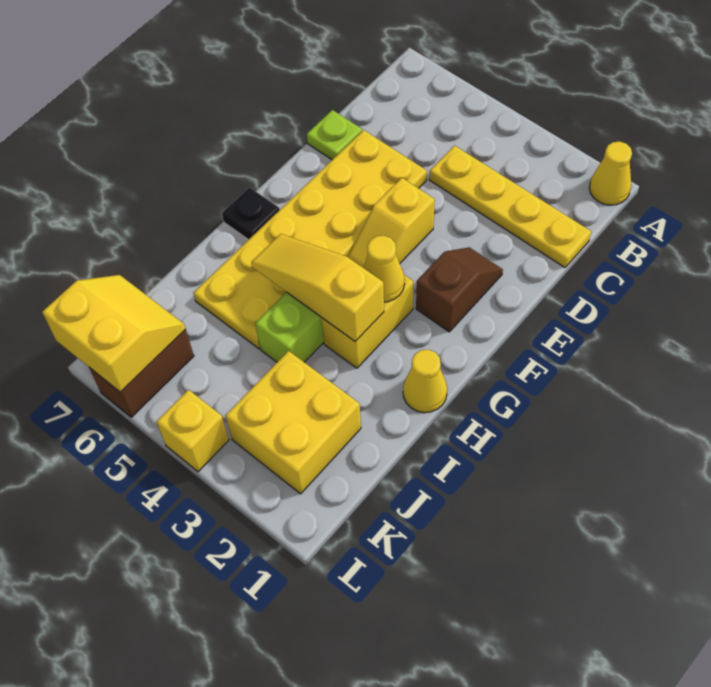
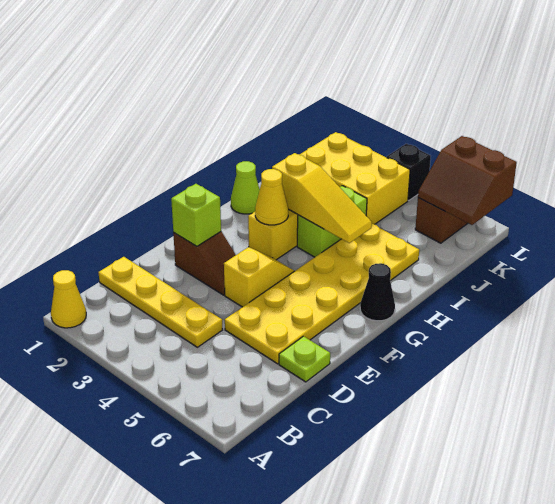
brown slope E2:F2 level 1 top F -> brown slope E2:E3 level 1 top 2
none -> lime brick E2 level 2
black plate G7 level 1 -> black cone G7 level 1
yellow cone H1 level 1 -> lime cone H1 level 1
yellow brick J2:K3 level 1 -> yellow brick J2:K4 level 1
yellow slope K6:L7 level 2 top L -> brown slope K6:L7 level 2 top L
yellow brick L4 level 1 -> black brick L4 level 1

